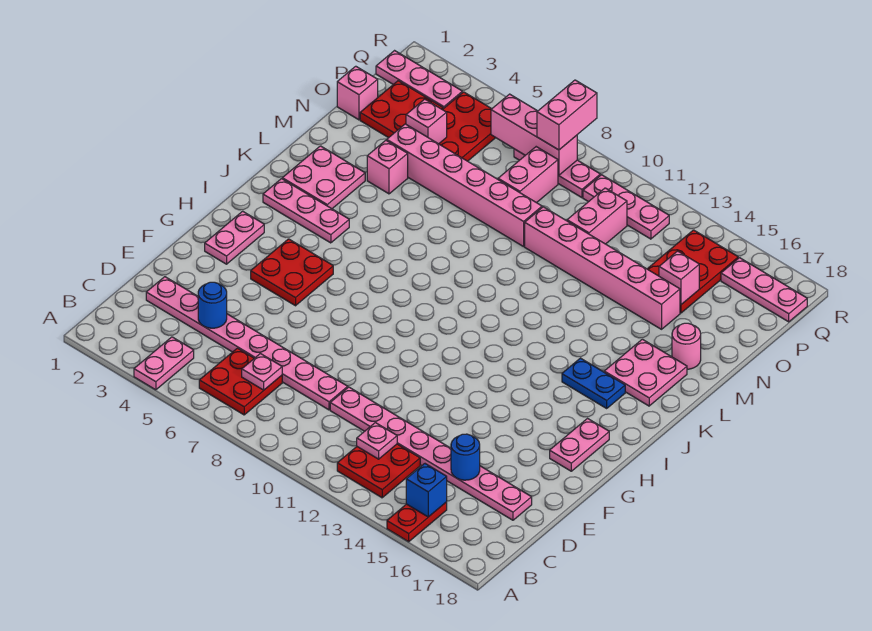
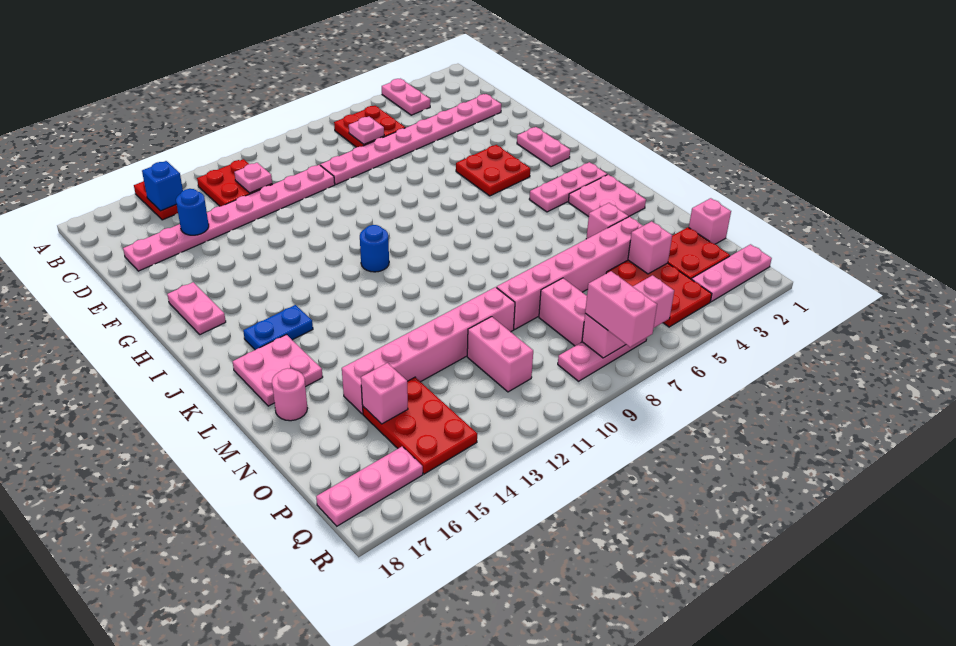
blue round brick D4 level 2 -> blue round brick I11 level 1
pink plate Q10:Q12 level 1 -> none

